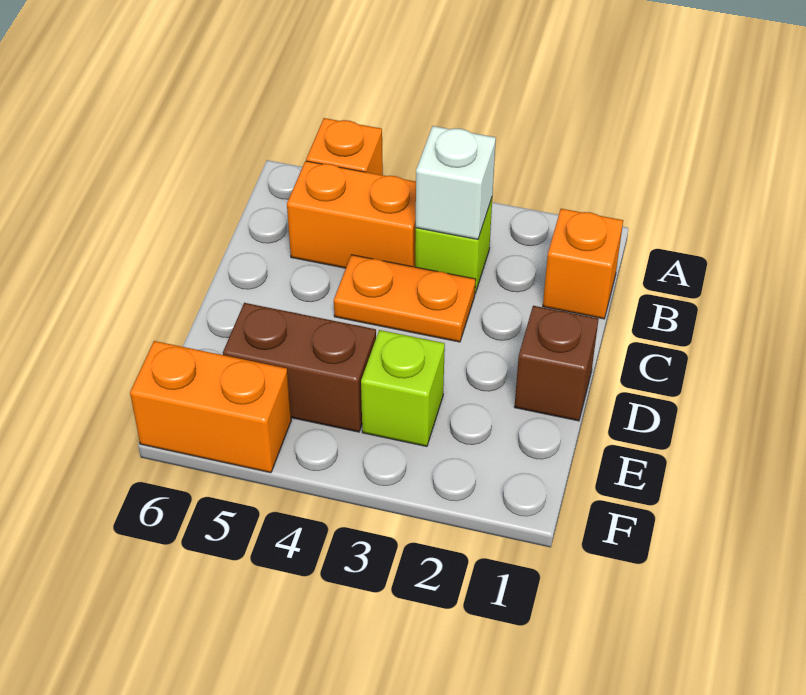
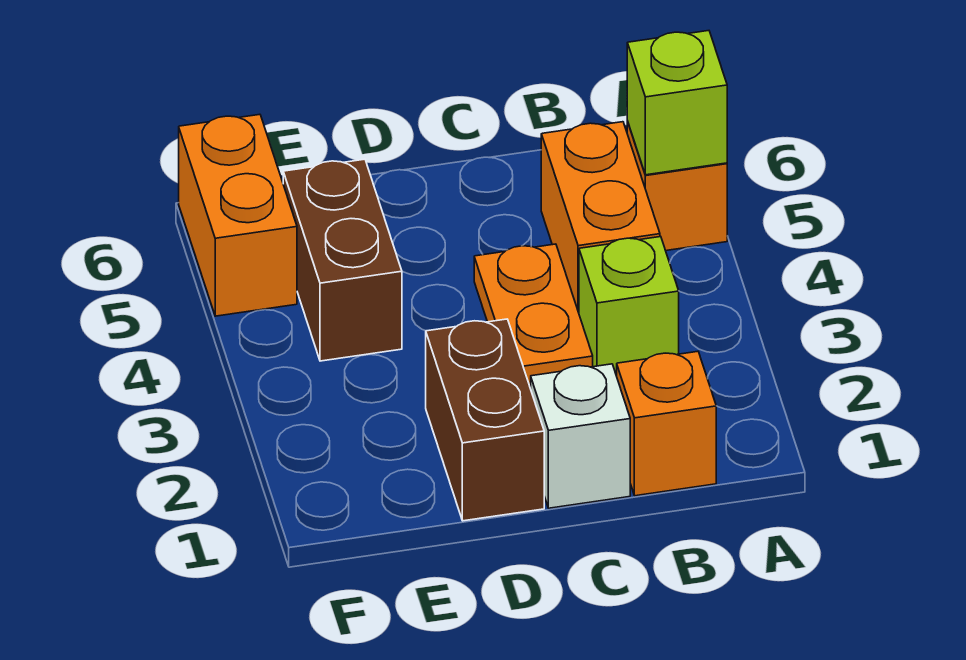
white brick B3 level 2 -> white brick C1 level 1
brown brick D1 level 1 -> brown brick D1:D2 level 1
lime brick E3 level 1 -> lime brick A5 level 2

